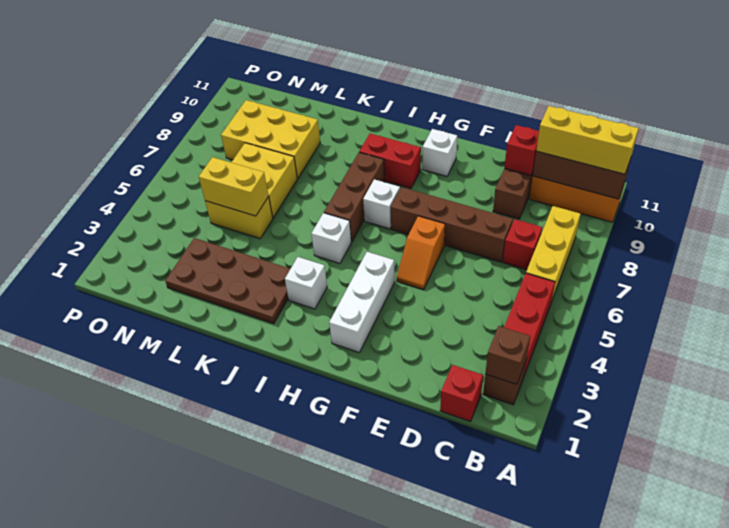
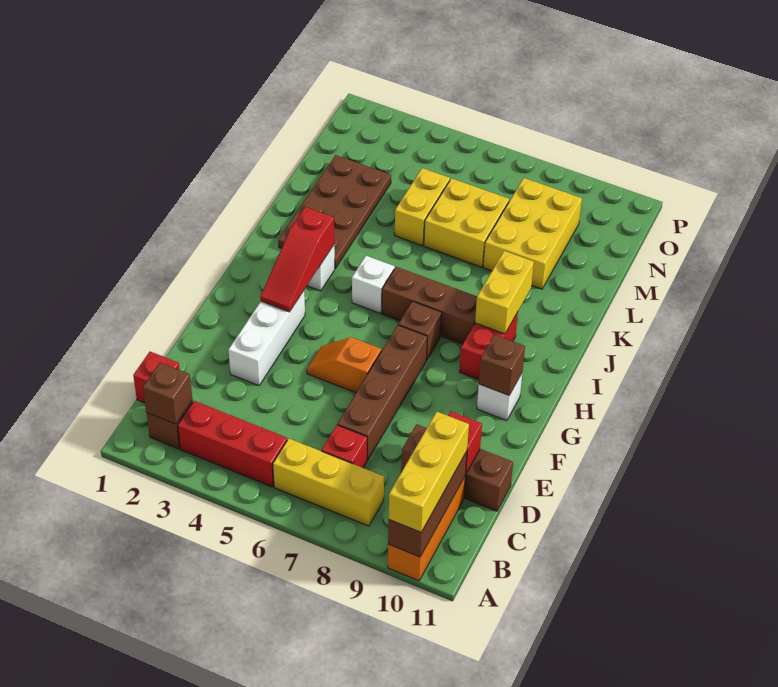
white brick G2:G4 level 1 -> white brick E3:G3 level 1
none -> red slope G3:I3 level 2 top I
none -> brown brick G10 level 2
white brick H7 level 1 -> brown brick H7 level 1
yellow brick L5:M5 level 2 -> yellow brick I9:J9 level 2

